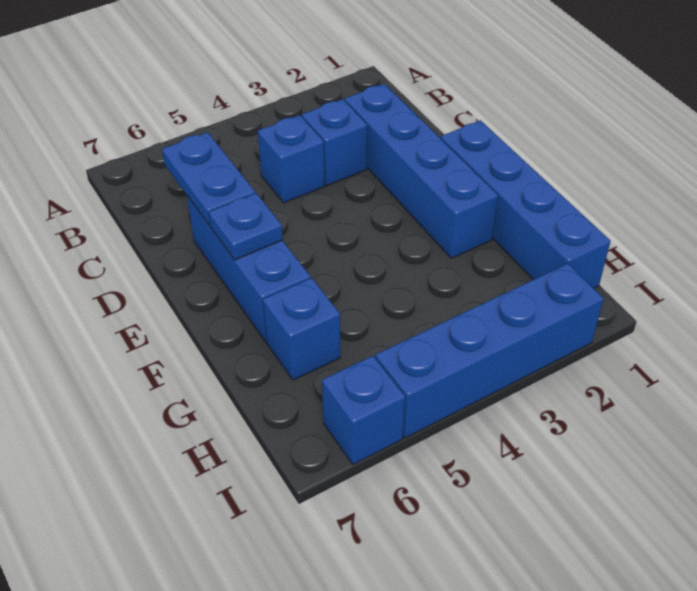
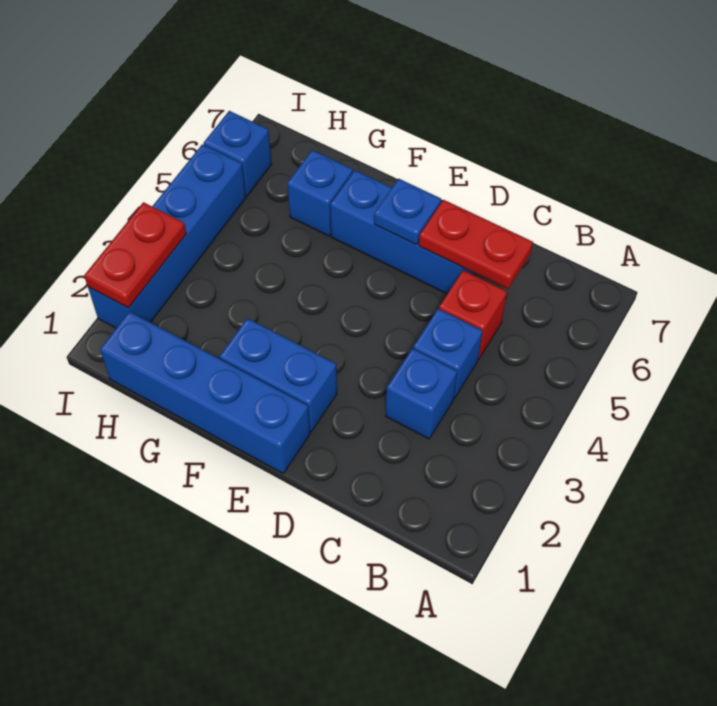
blue brick C2:F2 level 1 -> blue brick E2:F2 level 1
none -> red brick C5 level 1
blue plate C6:D6 level 2 -> red plate C6:D6 level 2
none -> red plate I2:I3 level 2

